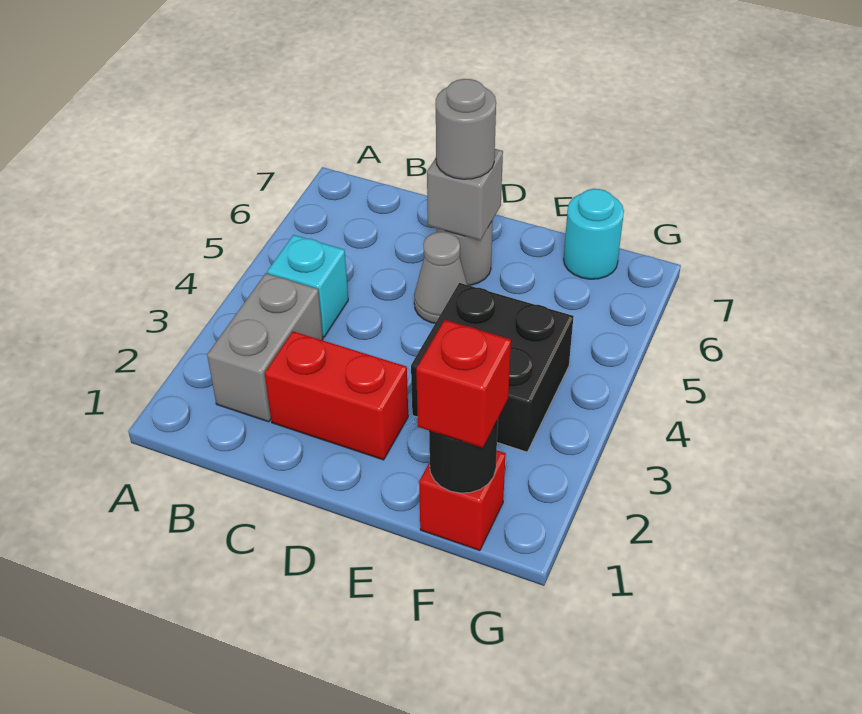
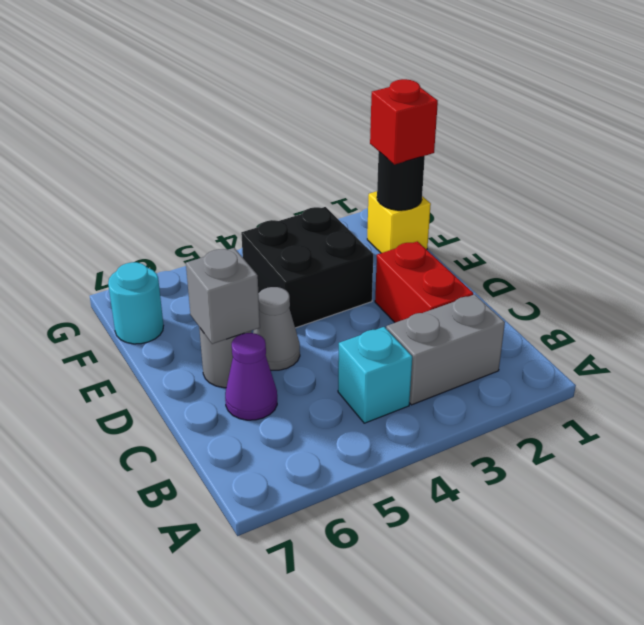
none -> purple cone C6 level 1
grey round brick D6 level 3 -> none
red brick F1 level 1 -> yellow brick F1 level 1

